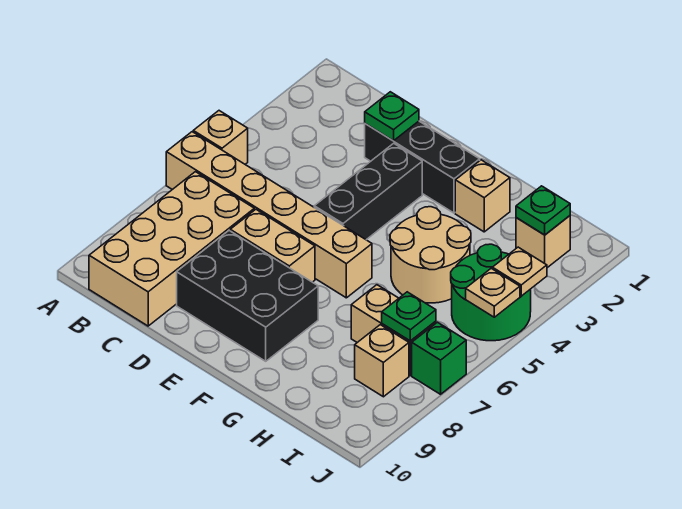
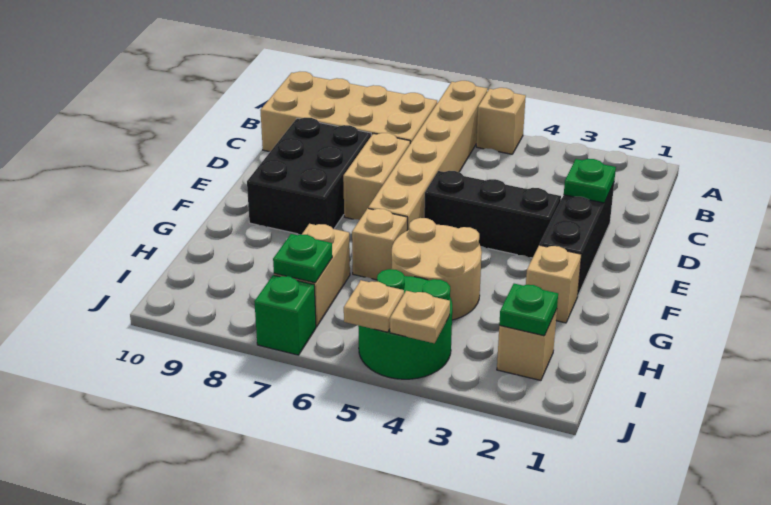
tan brick I8 level 1 -> tan brick G6 level 1

